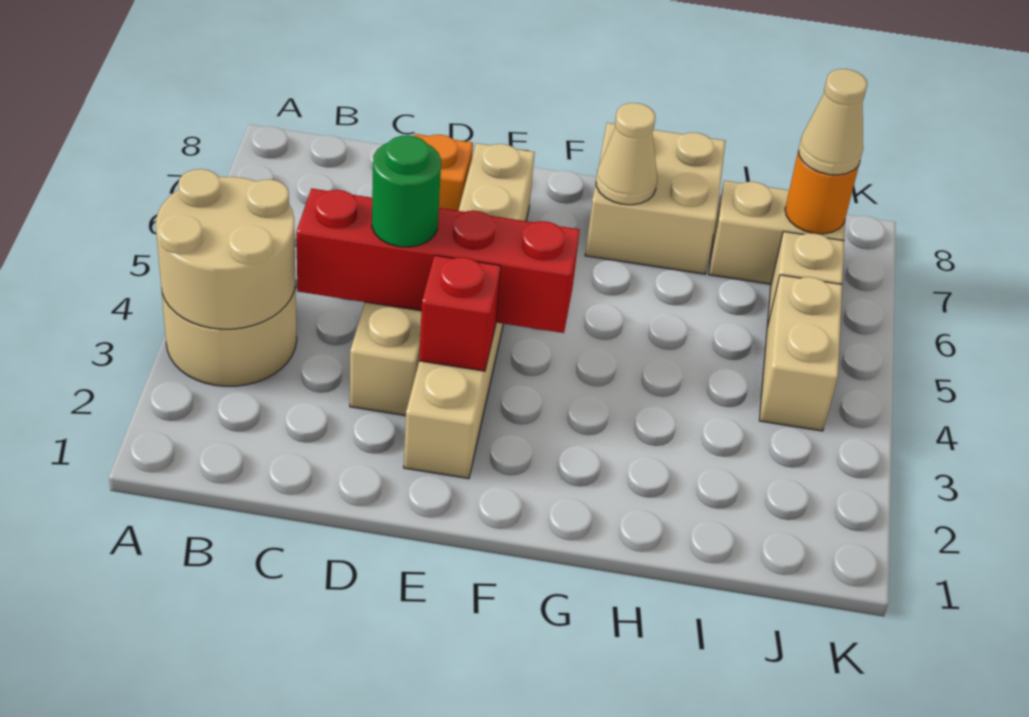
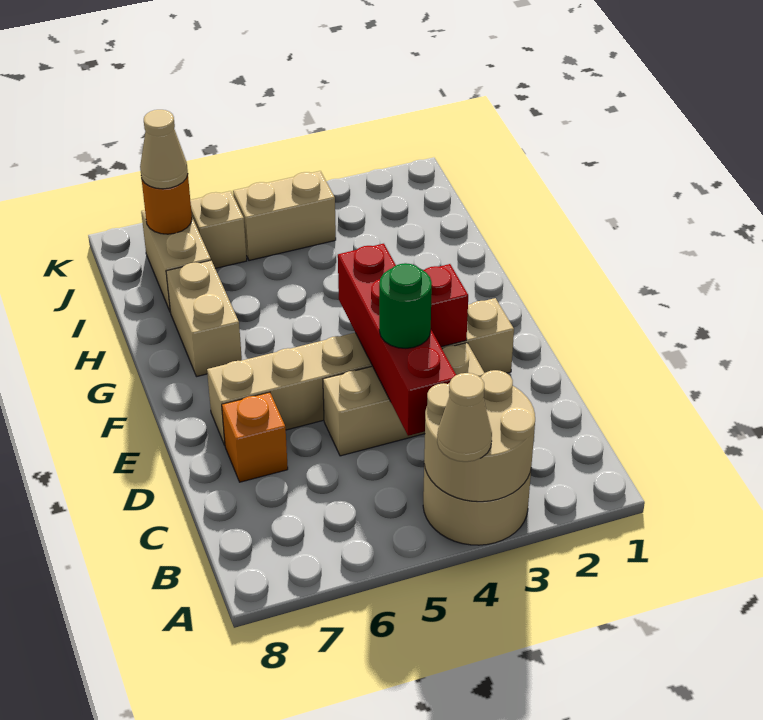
tan brick G7:H8 level 1 -> tan brick G7:H7 level 1
tan cone G7 level 2 -> tan cone A4 level 3

